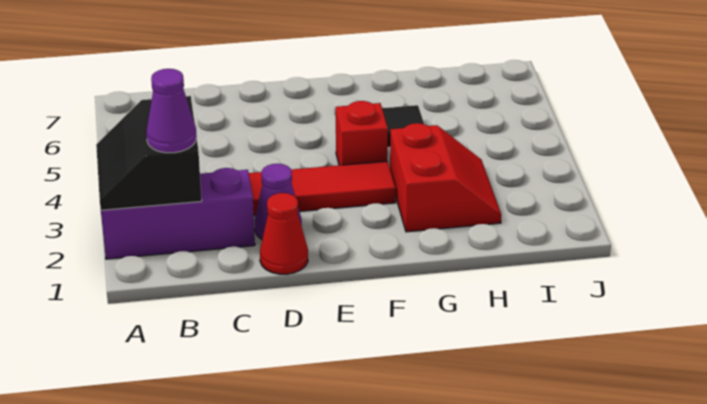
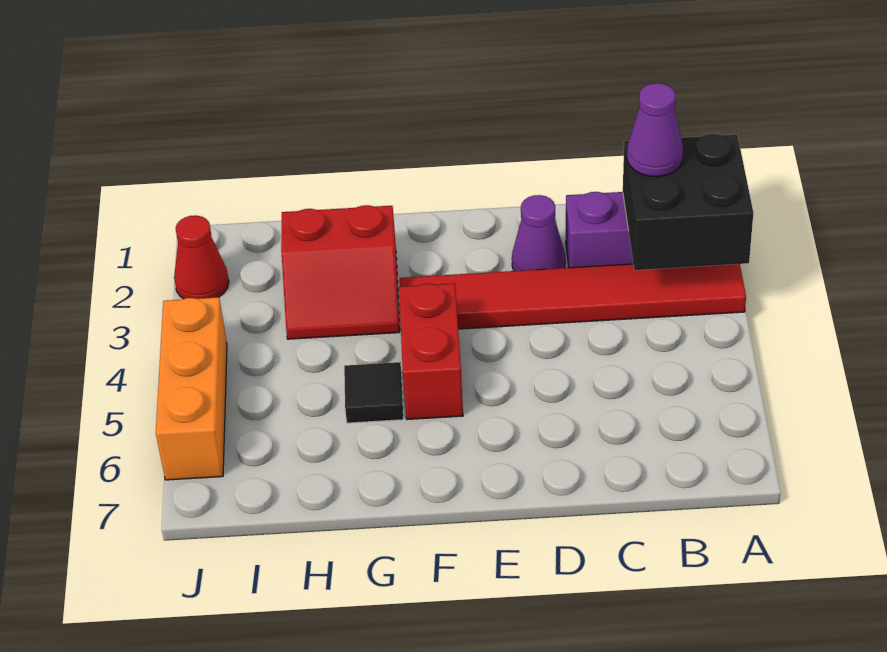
black slope A2:B3 level 2 top B -> black brick A2:B3 level 2
red cone D1 level 1 -> red cone J2 level 1
red brick F4 level 1 -> red brick F4:F5 level 1
red slope G2:H3 level 1 top G -> red slope G2:H3 level 1 top 2
none -> orange brick J4:J6 level 1

